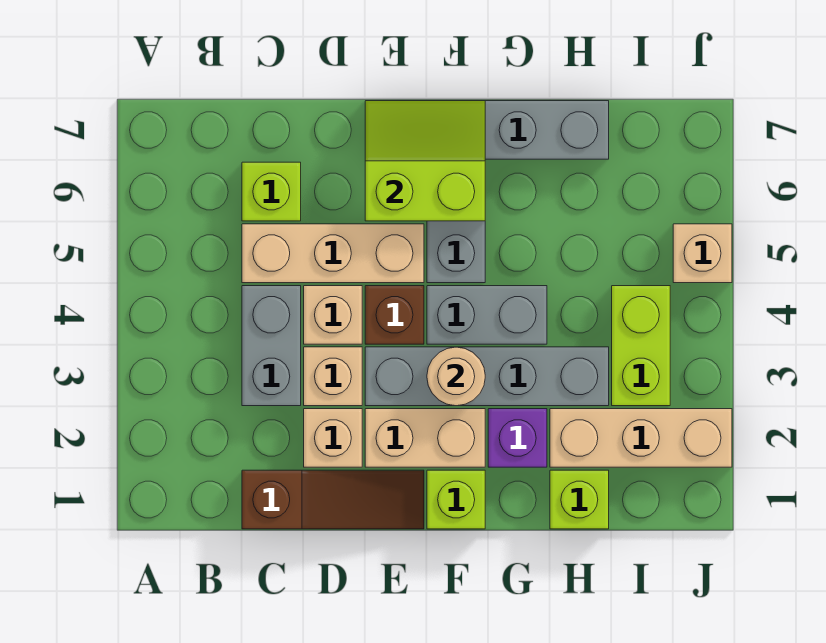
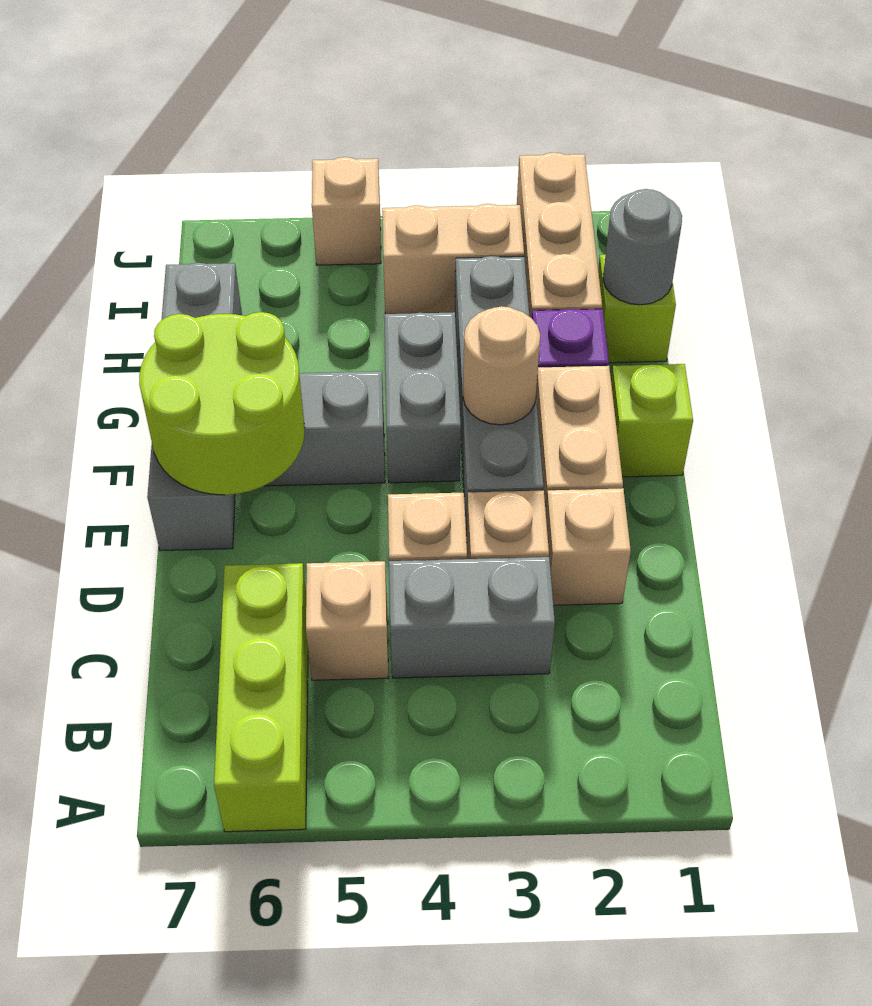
brown slope C1:E1 level 1 top C -> none
tan brick C5:E5 level 1 -> tan brick C5 level 1
lime brick C6 level 1 -> lime brick A6:C6 level 1
brown brick E4 level 1 -> none
lime slope E6:F7 level 2 top 6 -> lime round brick E6:F7 level 2
none -> grey round brick H1 level 2
lime brick I3:I4 level 1 -> tan brick I3:I4 level 1

